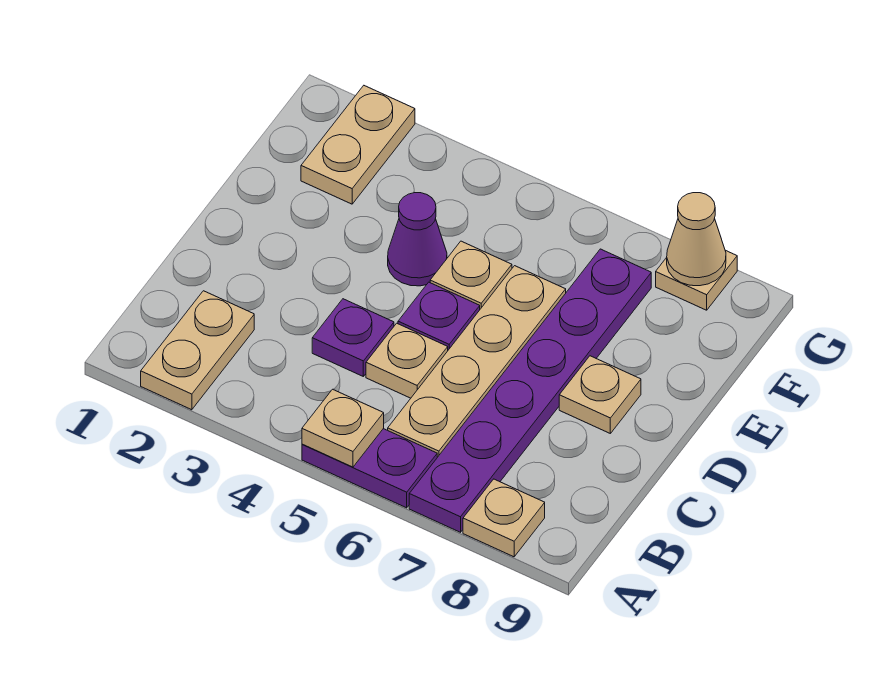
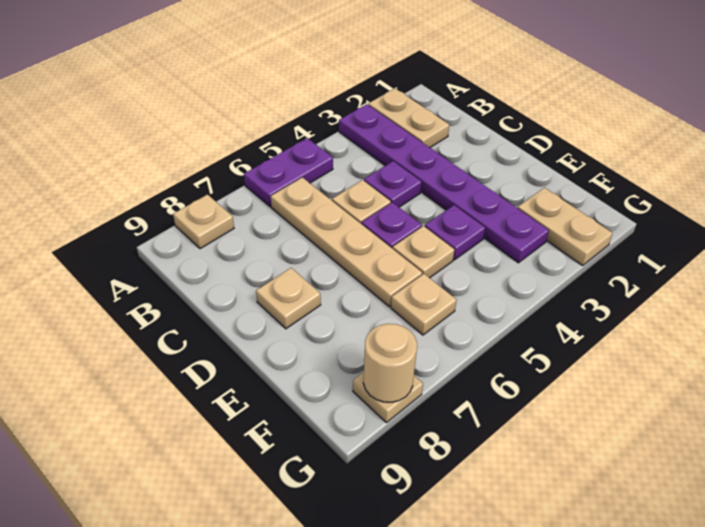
tan plate A5 level 2 -> tan plate F6 level 1
purple plate A7:F7 level 1 -> purple plate A3:F3 level 1
purple cone E4 level 1 -> purple plate E4 level 1
tan cone G8 level 2 -> tan round brick G8 level 2

